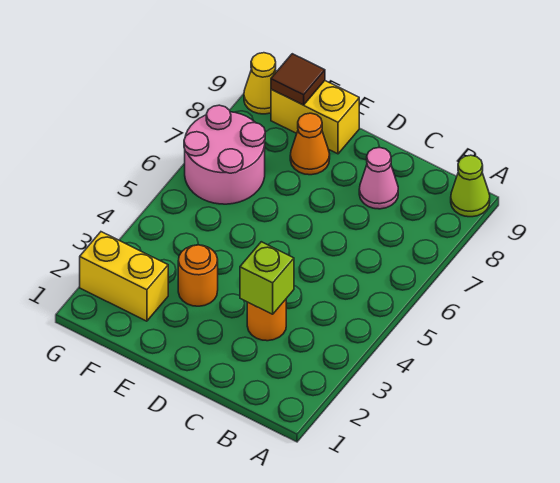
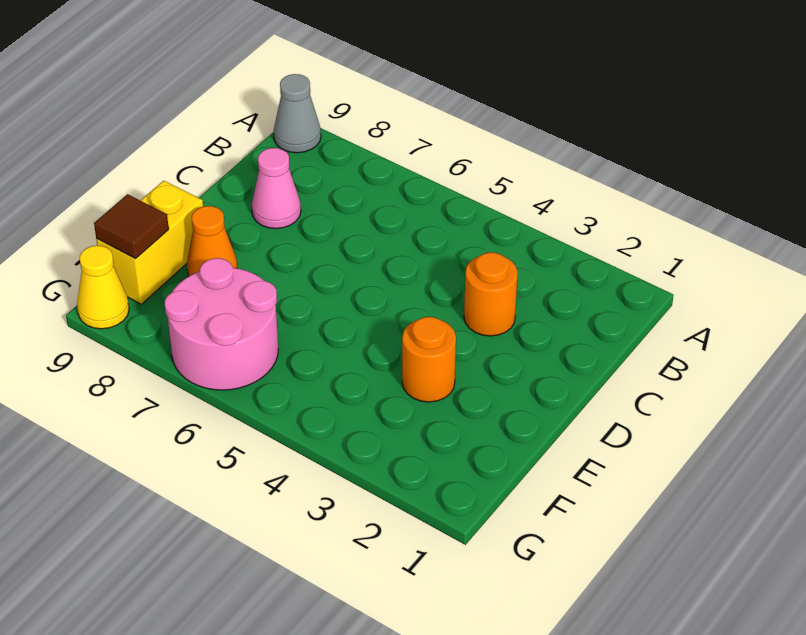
lime cone A9 level 1 -> grey cone A9 level 1
lime brick C3 level 2 -> none
yellow brick F2:G2 level 1 -> none

